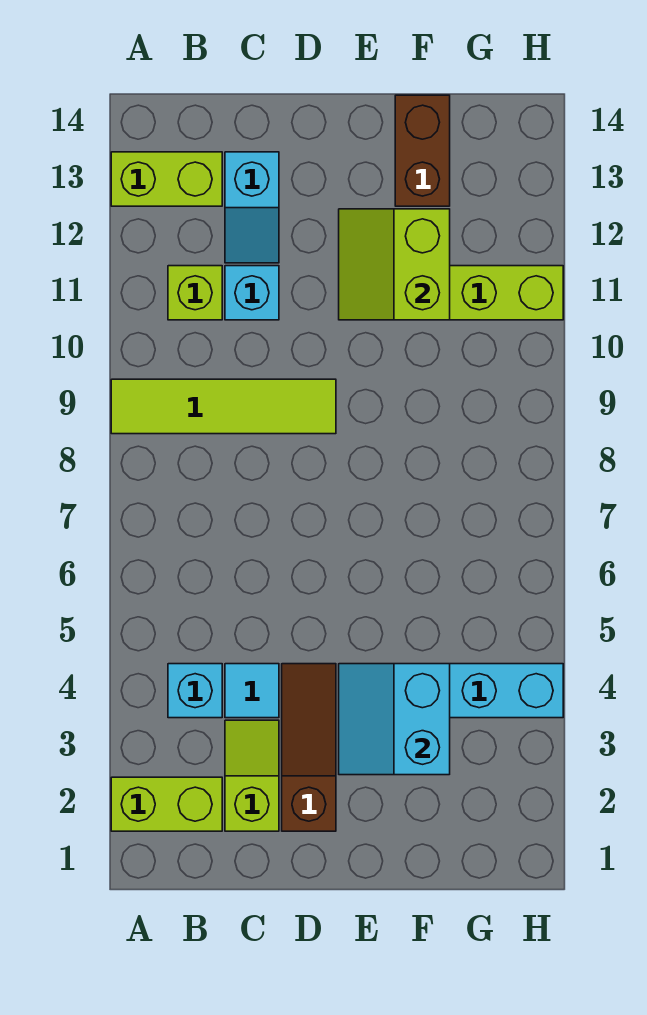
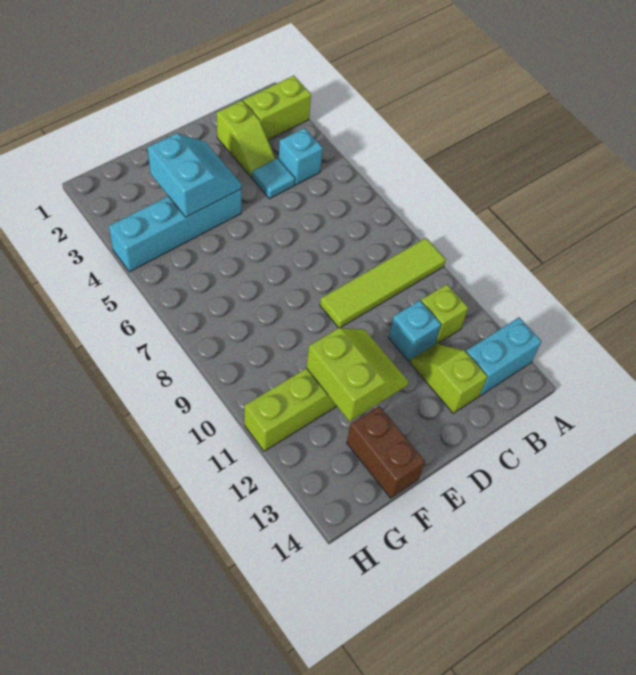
lime brick A13:B13 level 1 -> cyan brick A13:B13 level 1
cyan slope C12:C13 level 1 top 13 -> lime slope C12:C13 level 1 top 13
brown slope D2:D4 level 1 top 2 -> none

